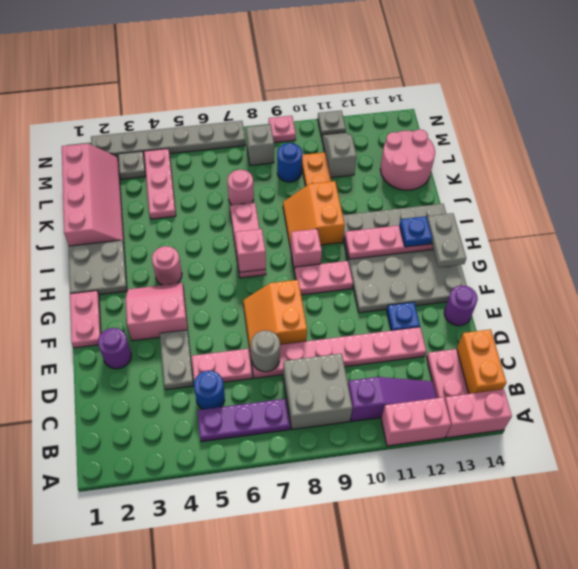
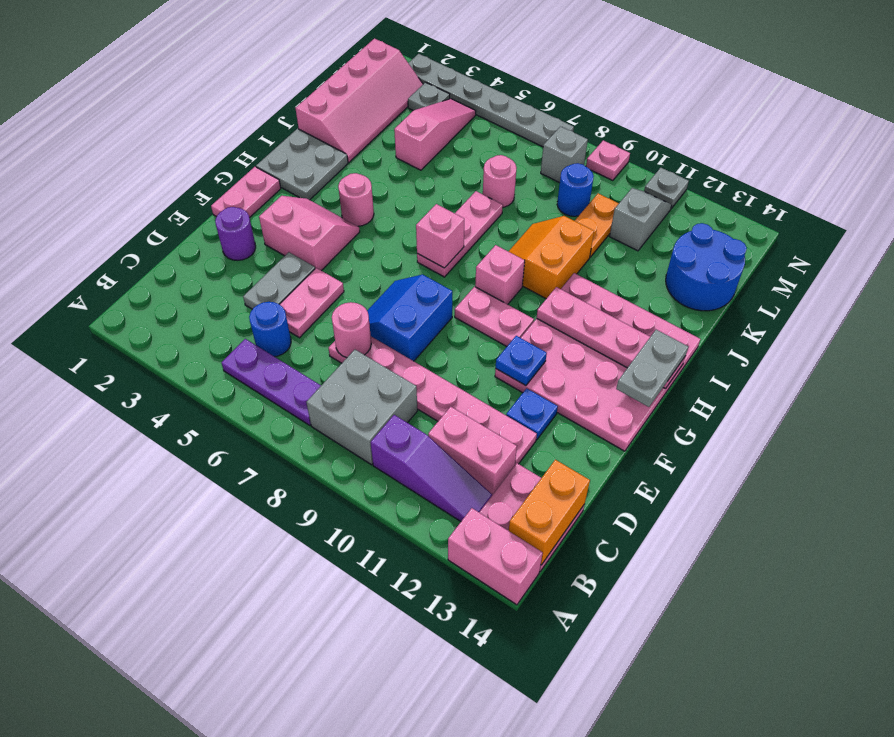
pink brick A11:A12 level 1 -> pink brick C11:C12 level 1
pink plate D5:D6 level 1 -> pink plate D5:E5 level 1
grey round brick D7 level 2 -> pink round brick D7 level 2
orange slope E7:F8 level 1 top 8 -> blue slope E7:F8 level 1 top 8
purple round brick E14 level 1 -> none
grey plate F11:I14 level 1 -> pink plate F11:I14 level 1
blue plate H13 level 3 -> blue plate F11 level 2
pink plate K4:M4 level 1 -> pink slope K4:M4 level 1 top K
pink round brick K13:L14 level 1 -> blue round brick K13:L14 level 1

